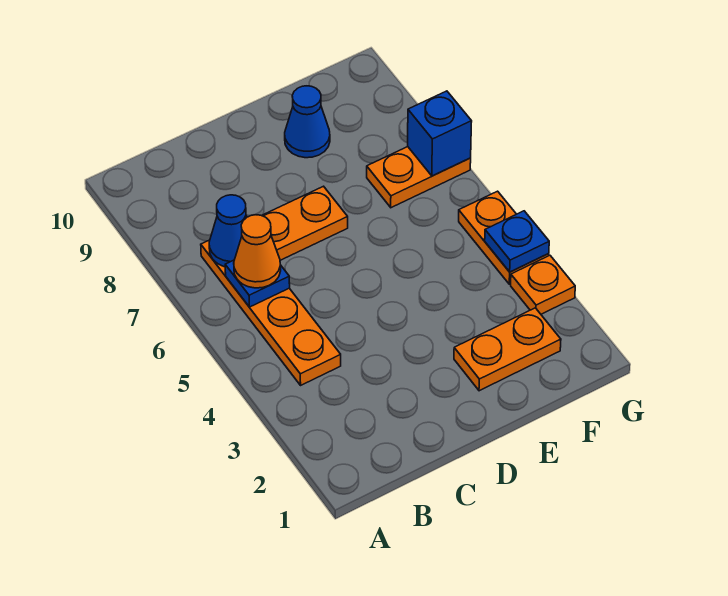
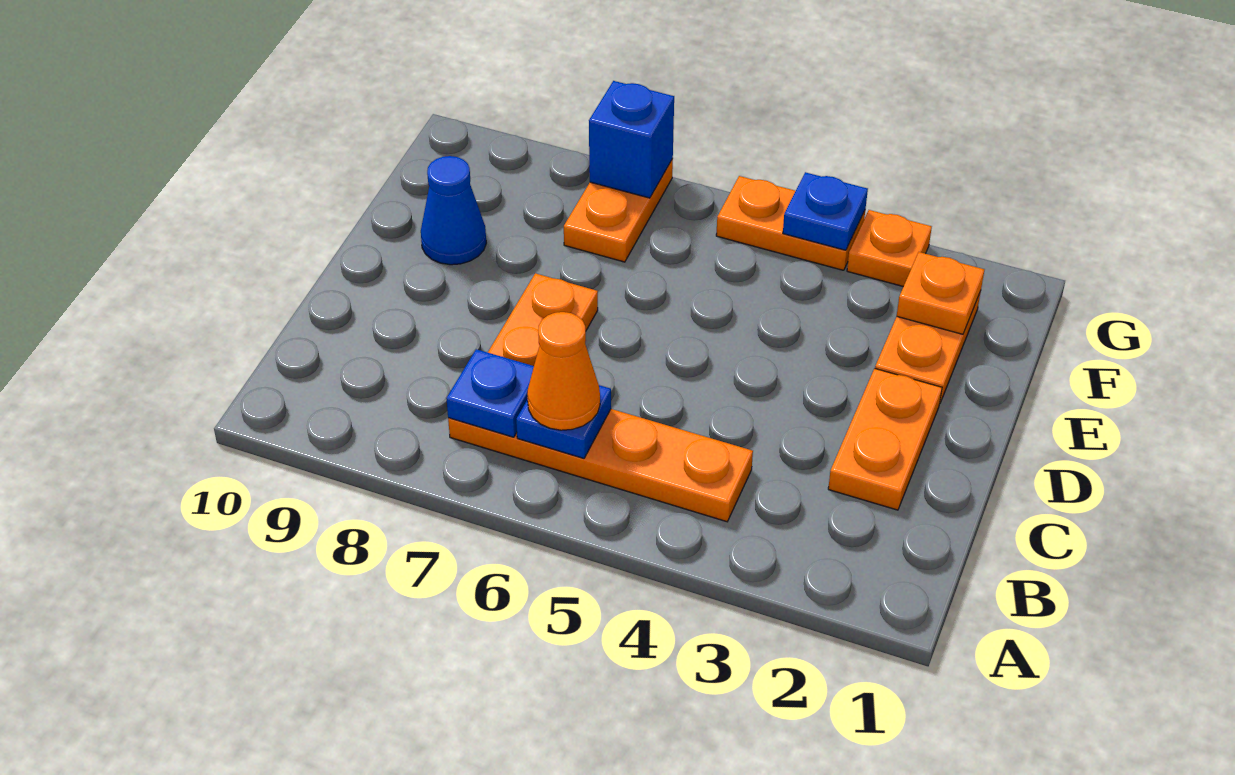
blue cone B7 level 2 -> blue plate B7 level 2
none -> orange plate C2:D2 level 1
none -> orange plate F2 level 2

